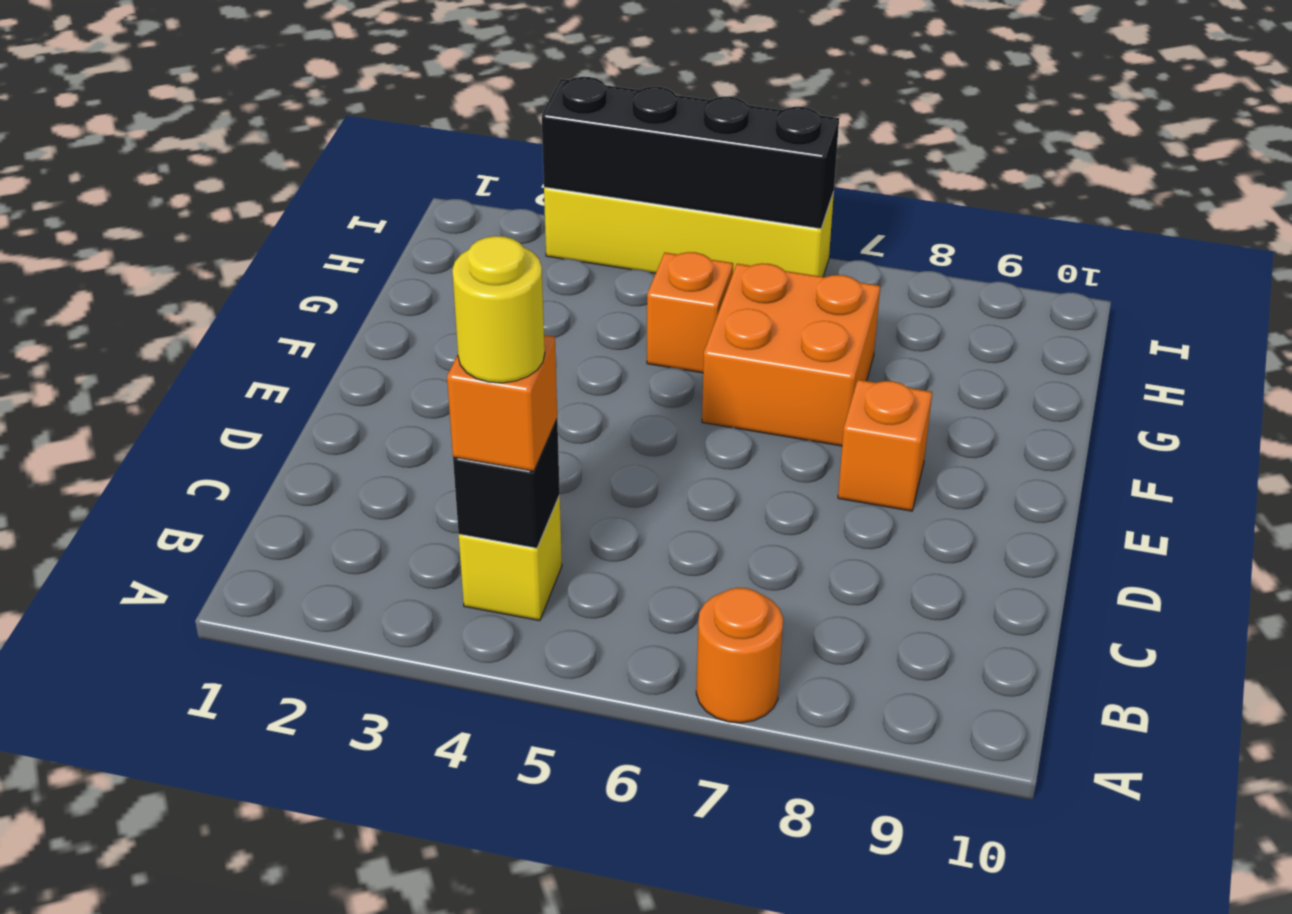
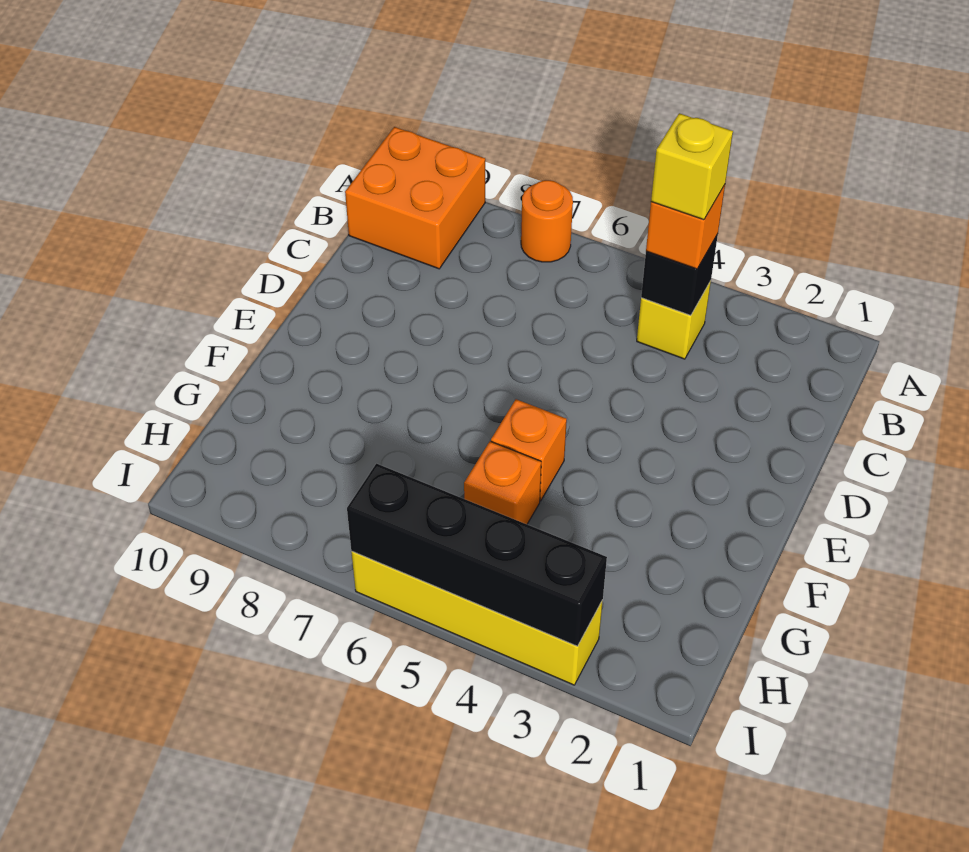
yellow round brick B4 level 4 -> yellow brick B4 level 4
orange brick E8 level 1 -> orange brick F5 level 1
orange brick F6:G7 level 1 -> orange brick A9:B10 level 1

